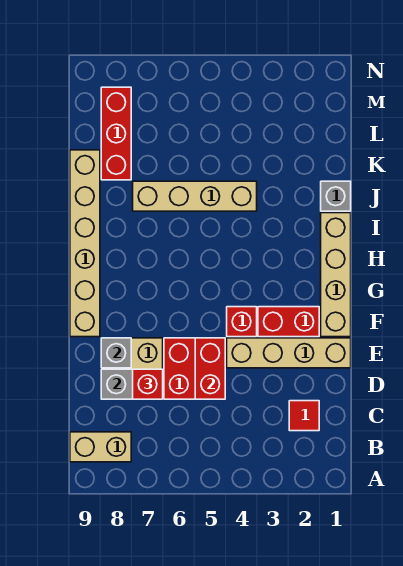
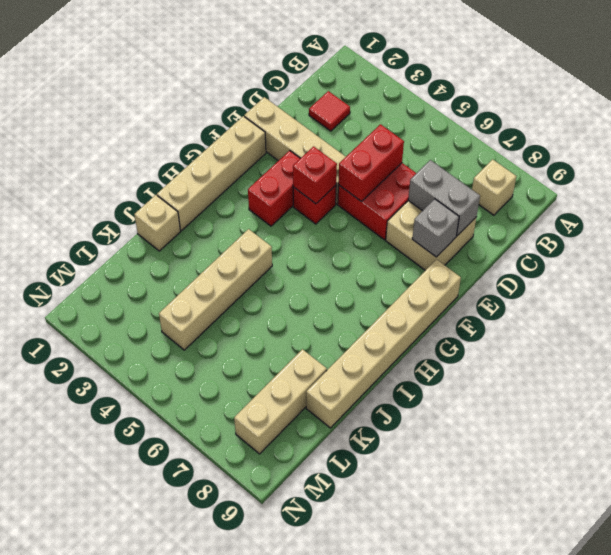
tan brick B8:B9 level 1 -> tan brick B8 level 1
red brick D7 level 3 -> red brick F4 level 2
red brick F2:F3 level 1 -> red brick F3:G3 level 1
grey brick J1 level 1 -> tan brick J1 level 1
tan brick J4:J7 level 1 -> tan brick I4:L4 level 1
red brick K8:M8 level 1 -> tan brick K8:M8 level 1

